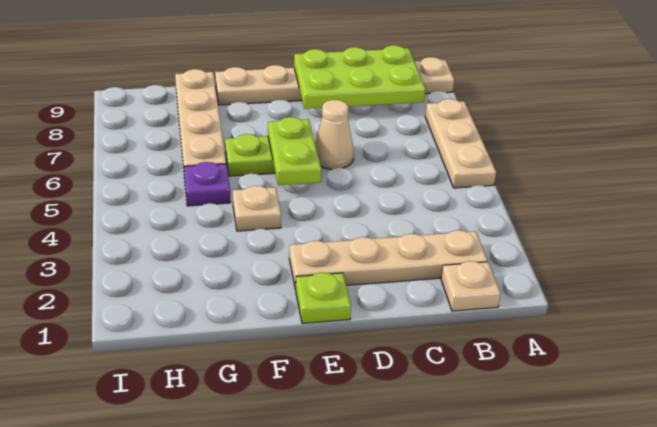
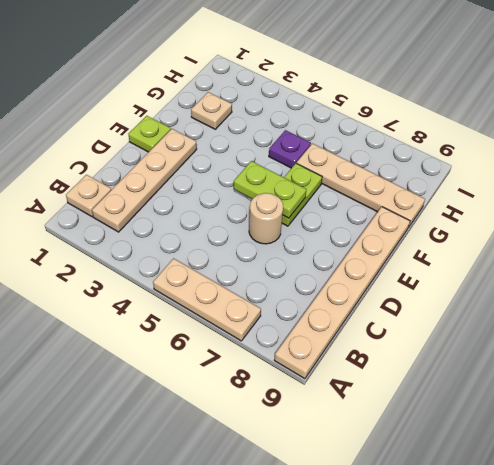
lime plate B8:D9 level 2 -> none
tan cone D6 level 1 -> tan round brick D6 level 1
tan plate F4 level 1 -> tan plate G2 level 1

